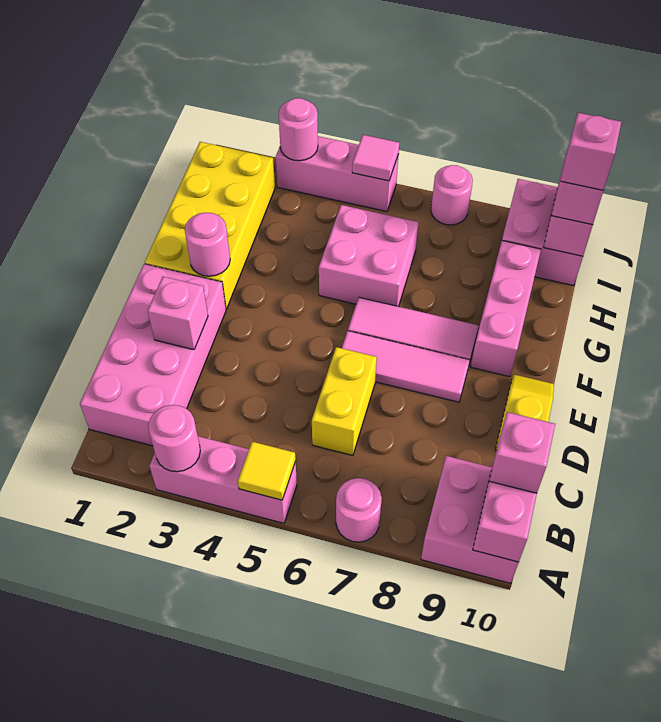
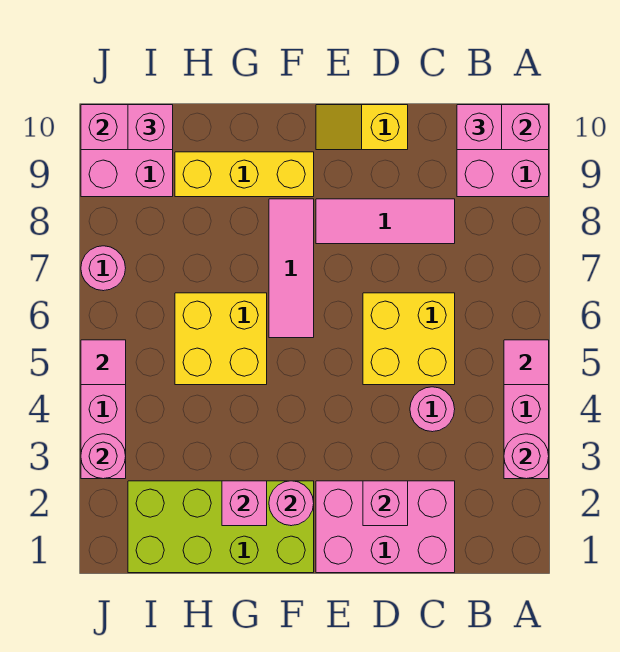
yellow tile A5 level 2 -> pink tile A5 level 2
pink round brick A7 level 1 -> pink round brick C4 level 1
pink brick B1:E2 level 1 -> pink brick C1:E2 level 1
yellow brick C6:D6 level 1 -> yellow brick C5:D6 level 1
pink tile E6:E8 level 1 -> pink tile C8:E8 level 1
yellow brick F1:I2 level 1 -> lime brick F1:I2 level 1
pink brick F9:H9 level 1 -> yellow brick F9:H9 level 1
pink brick G5:H6 level 1 -> yellow brick G5:H6 level 1
pink brick I10 level 4 -> pink brick G2 level 2

